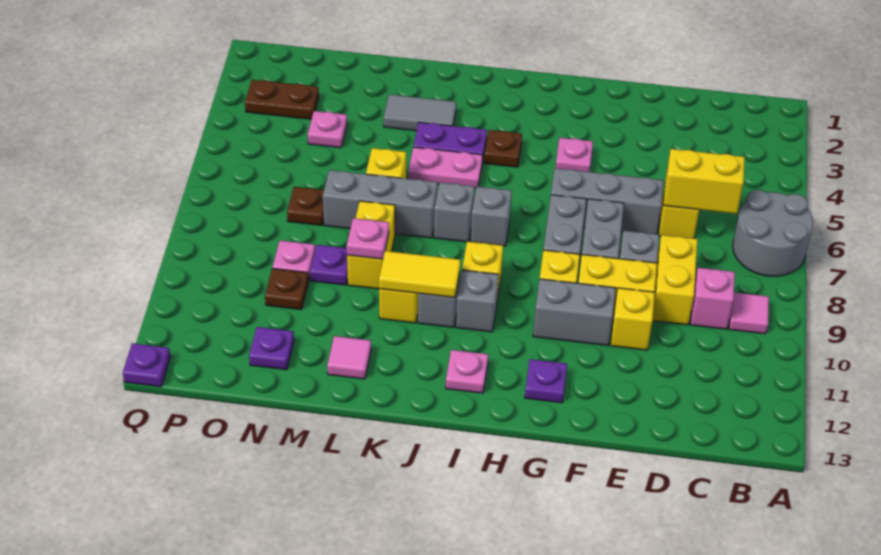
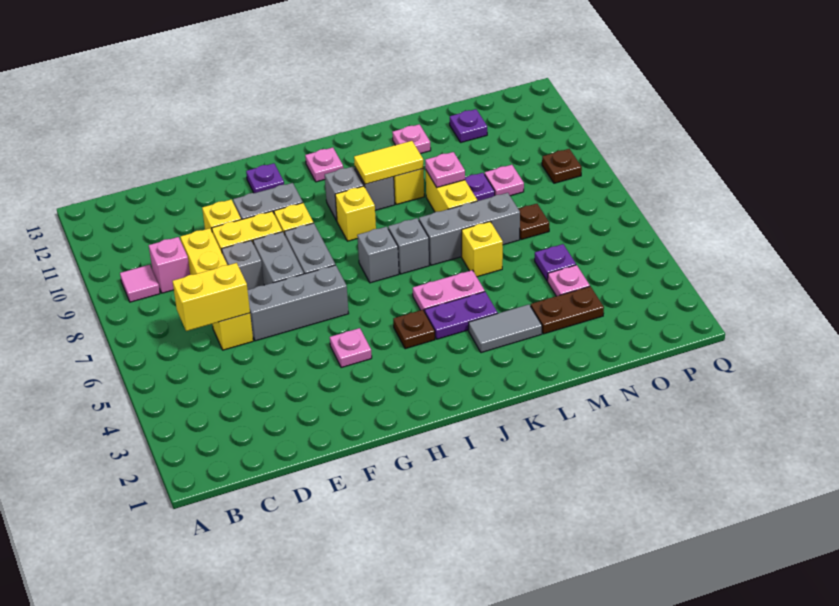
grey round brick A6:B7 level 1 -> none
pink tile L12 level 1 -> pink plate L12 level 1
brown plate N10 level 1 -> brown plate P9 level 1
brown plate O3:P3 level 1 -> brown plate M3:N3 level 1
purple plate Q13 level 1 -> purple plate N5 level 1

